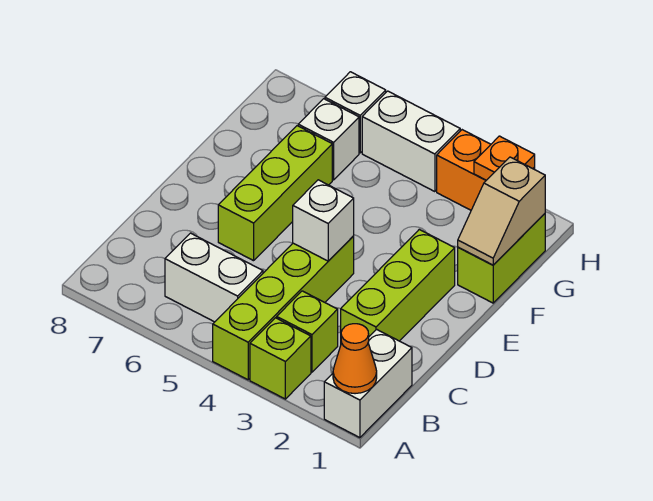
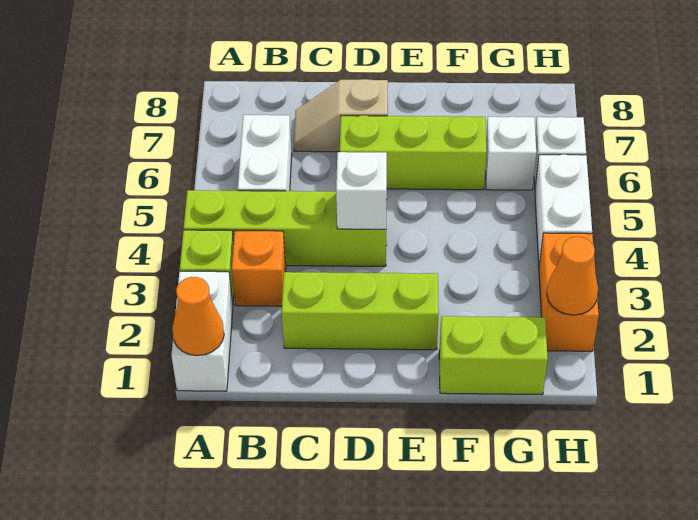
white brick A1:B1 level 1 -> white brick A1:A2 level 1
lime brick B3 level 1 -> orange brick B3 level 1
tan slope F1:G1 level 2 top G -> tan slope C7:D7 level 1 top D
orange plate H2 level 2 -> orange cone H2 level 2

